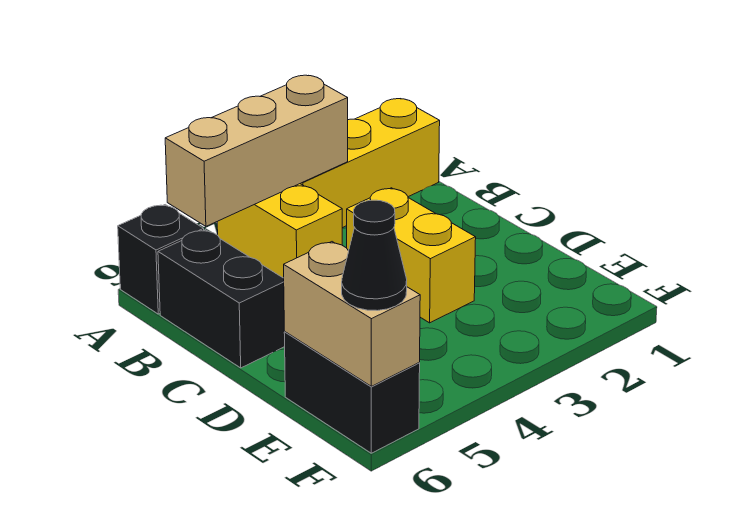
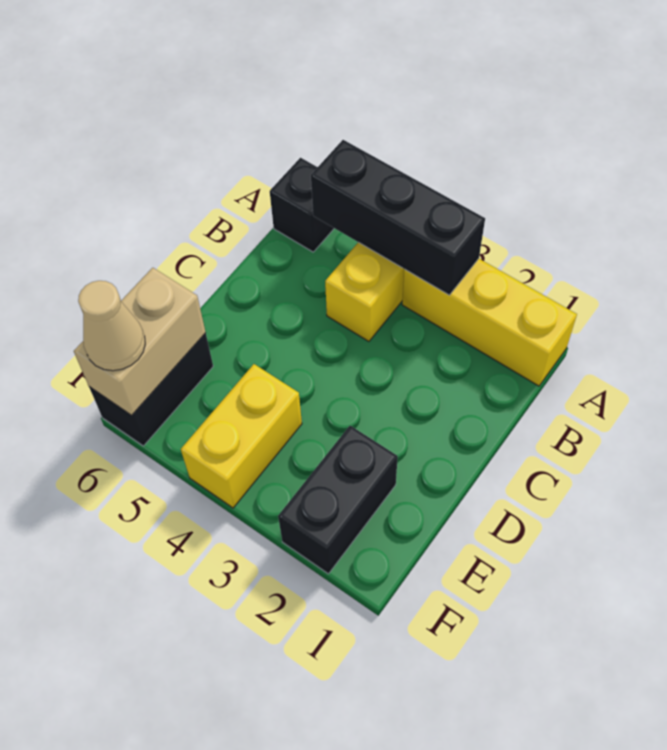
tan brick A3:A5 level 2 -> black brick A3:A5 level 2
black brick B6:C6 level 1 -> black brick E2:F2 level 1
yellow brick C3:D3 level 1 -> yellow brick E4:F4 level 1
black cone F6 level 3 -> tan cone F6 level 3

